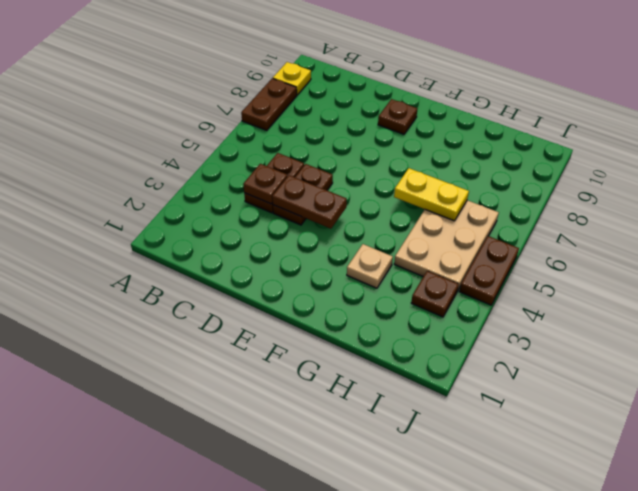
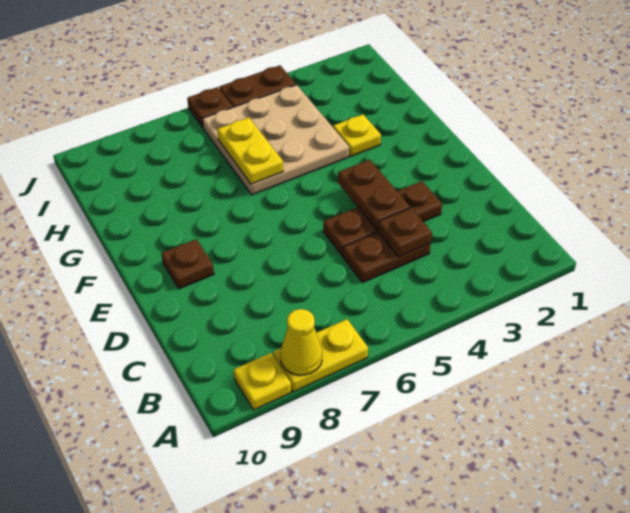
brown plate A7:A8 level 1 -> yellow plate A7:A8 level 1
none -> yellow cone A8 level 2
brown plate D4:D5 level 1 -> brown plate D3:D5 level 1
tan plate G3 level 1 -> yellow plate G3 level 1
tan plate H4:I6 level 1 -> tan plate G4:I6 level 1
brown plate I3 level 1 -> brown plate J6 level 1

